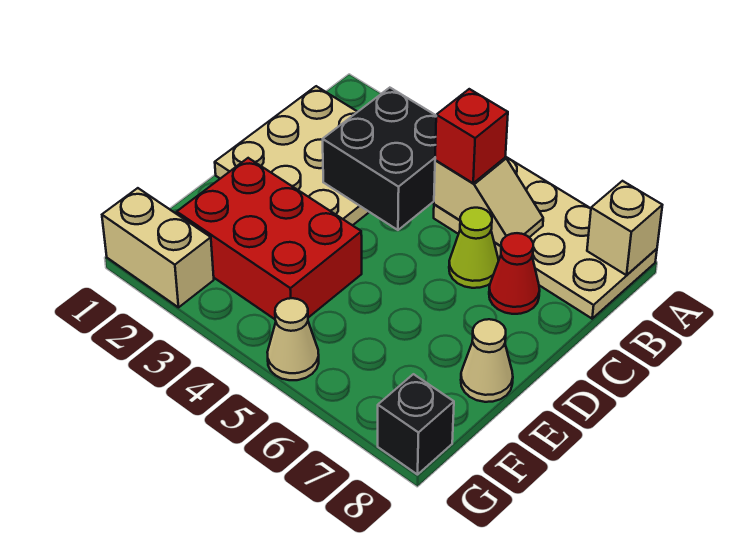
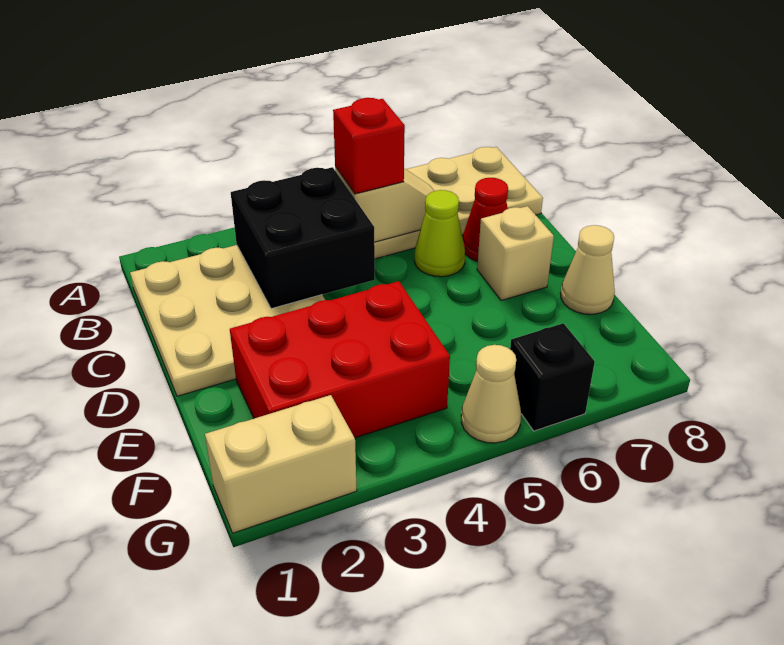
tan brick A8 level 2 -> tan brick D7 level 1
black brick G8 level 1 -> black brick G6 level 1

